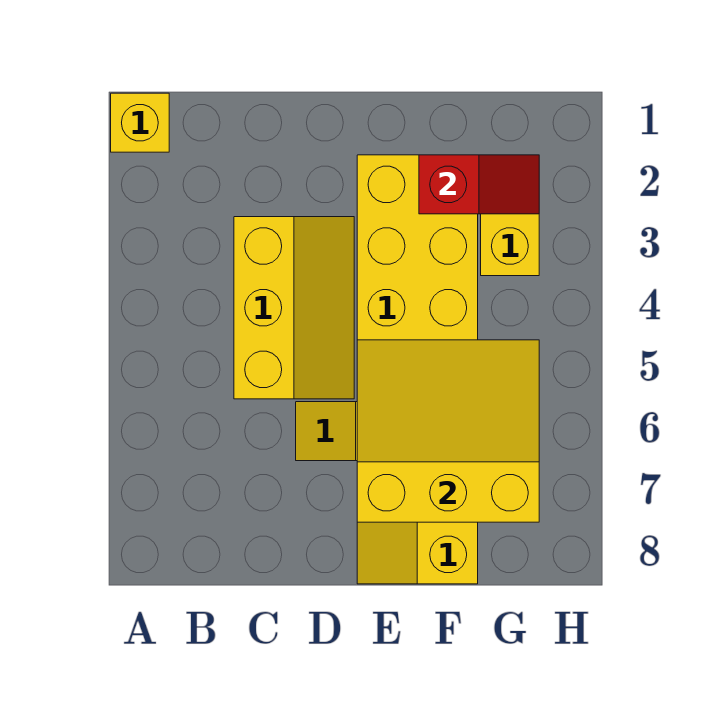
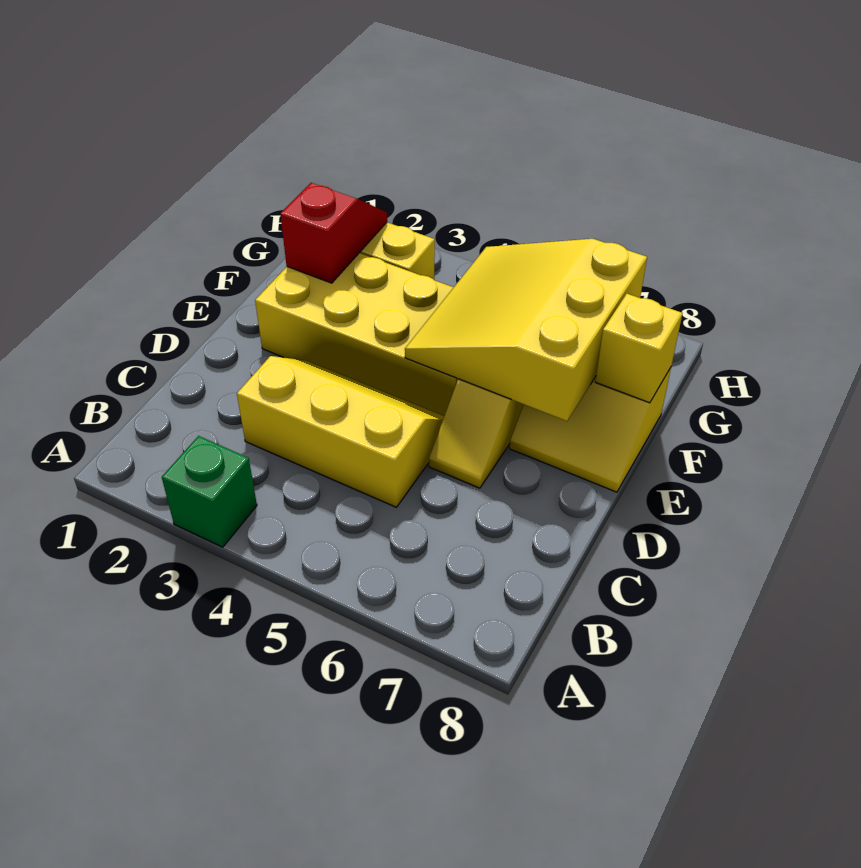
yellow brick A1 level 1 -> yellow brick F8 level 2
none -> green brick A3 level 1

